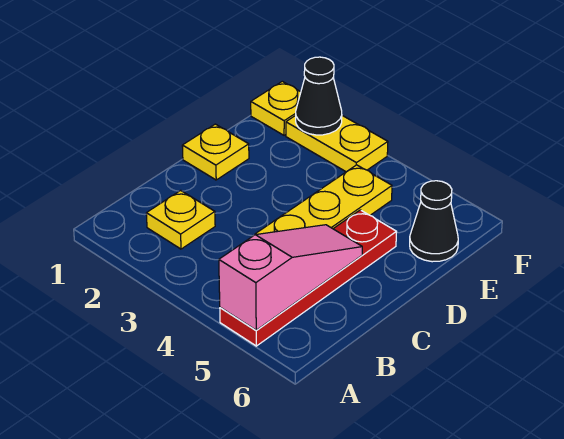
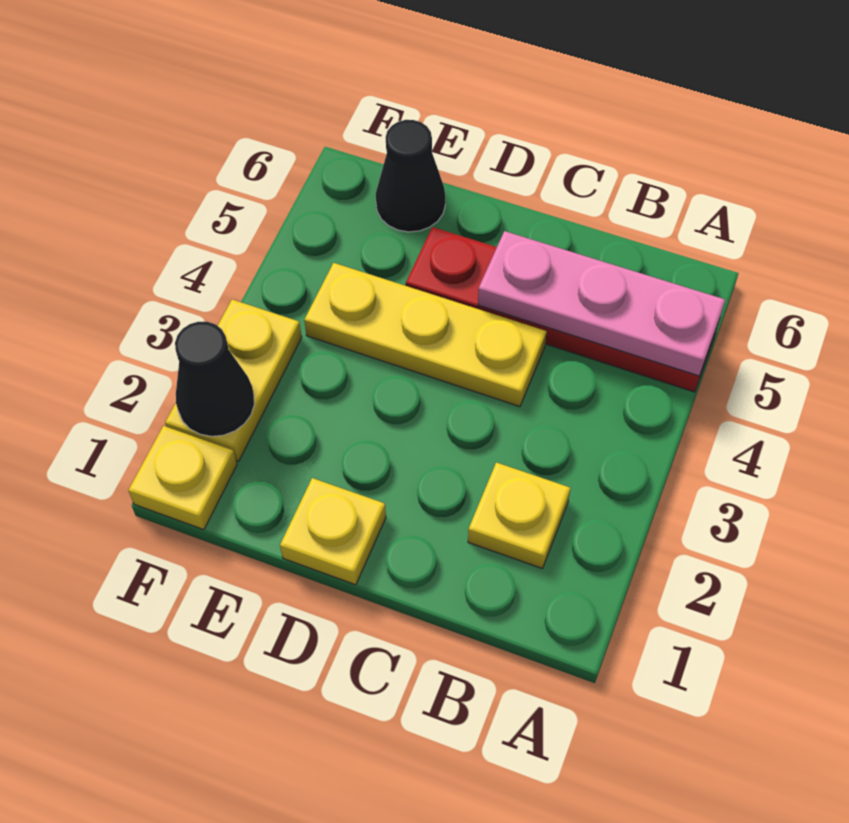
pink slope A5:C5 level 2 top A -> pink plate A5:C5 level 2

